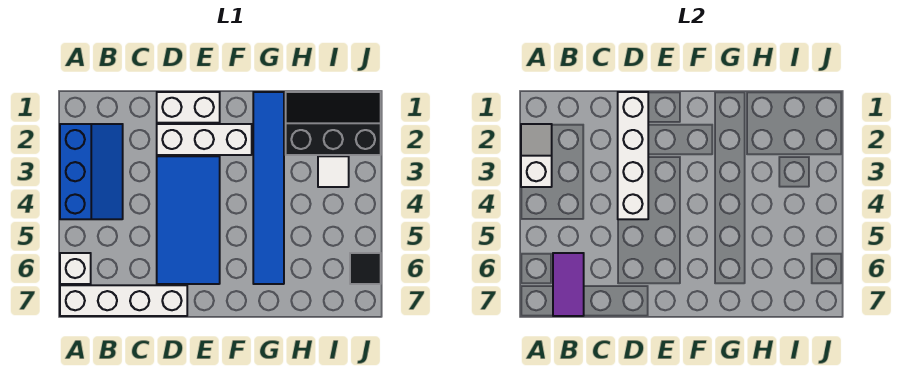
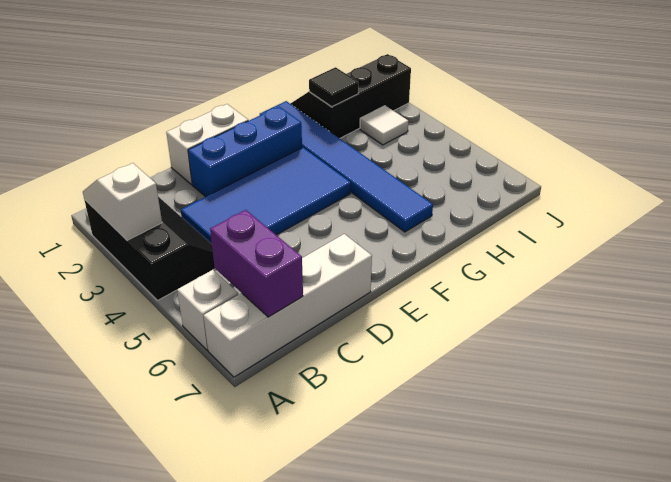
blue slope A2:B4 level 1 top A -> black slope A2:B4 level 1 top A
purple tile B6:B7 level 2 -> purple brick B6:B7 level 2
white brick D1:D4 level 2 -> none
white brick D2:F2 level 1 -> blue brick D2:F2 level 1
blue tile D3:E6 level 1 -> blue tile C3:F4 level 1
black tile J6 level 1 -> black tile H2 level 2

